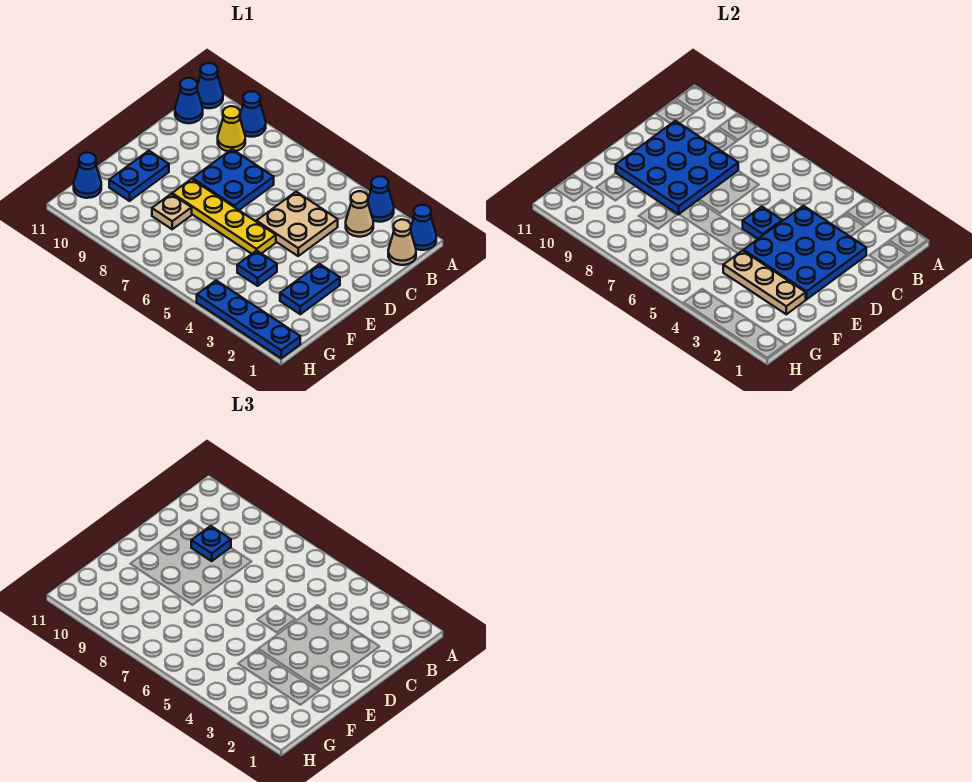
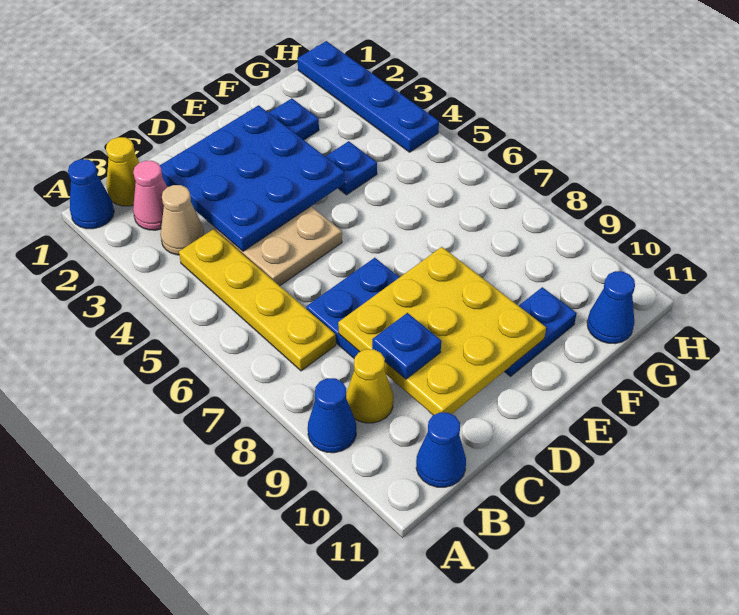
blue cone A3 level 1 -> none
blue cone A11 level 1 -> none
tan cone B1 level 1 -> yellow cone B1 level 1
none -> pink cone B2 level 1
blue plate C8:E10 level 2 -> yellow plate C8:E10 level 2
blue plate D5 level 2 -> none
yellow plate E5:E8 level 1 -> yellow plate B4:B7 level 1
tan plate F2:F4 level 2 -> none
tan plate F8 level 1 -> none

